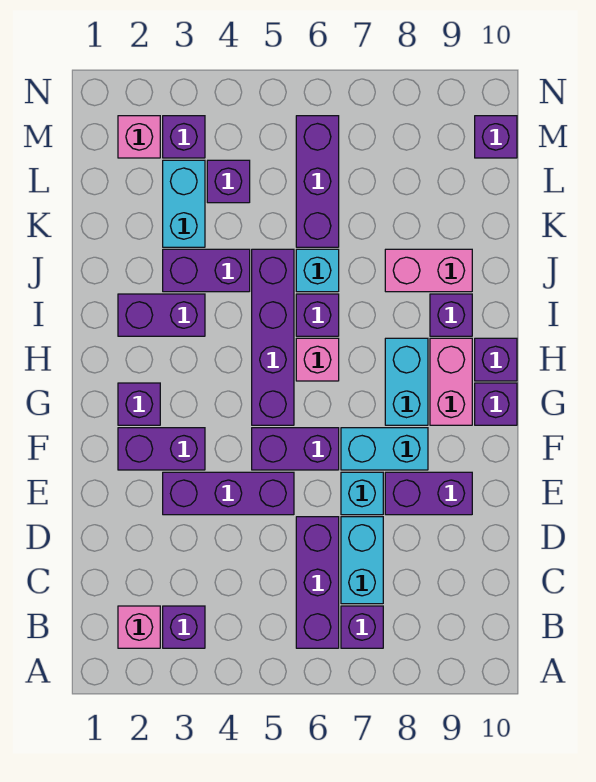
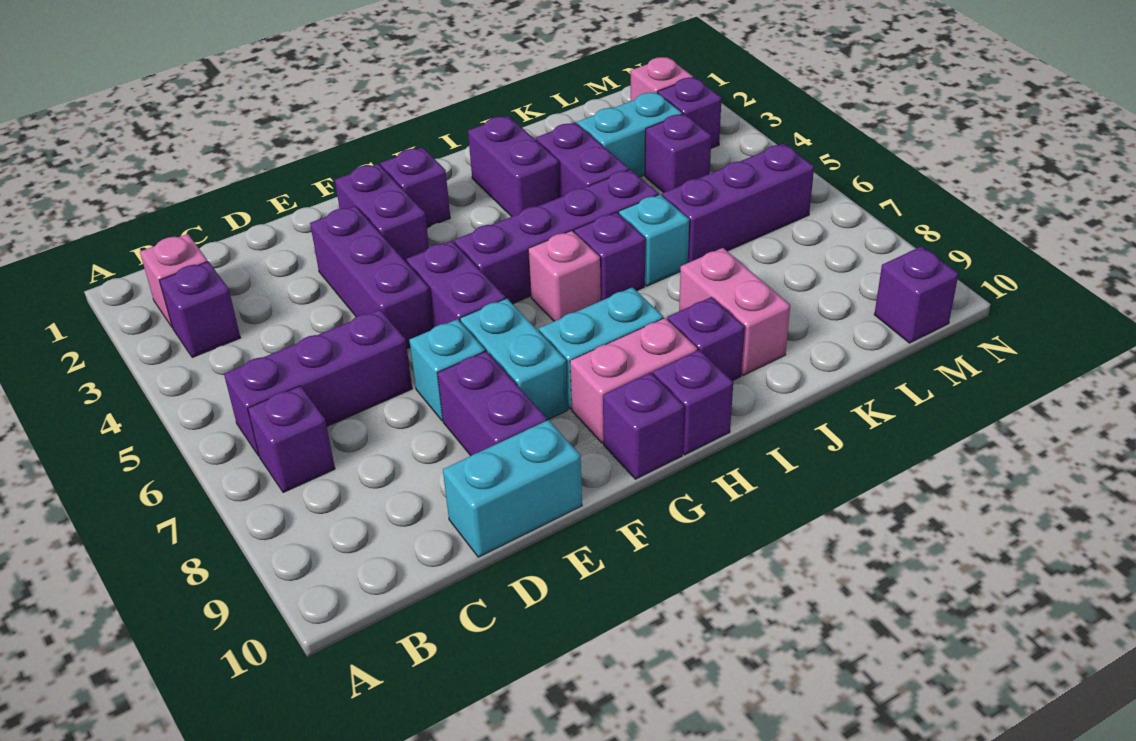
cyan brick C7:D7 level 1 -> cyan brick D10:E10 level 1

